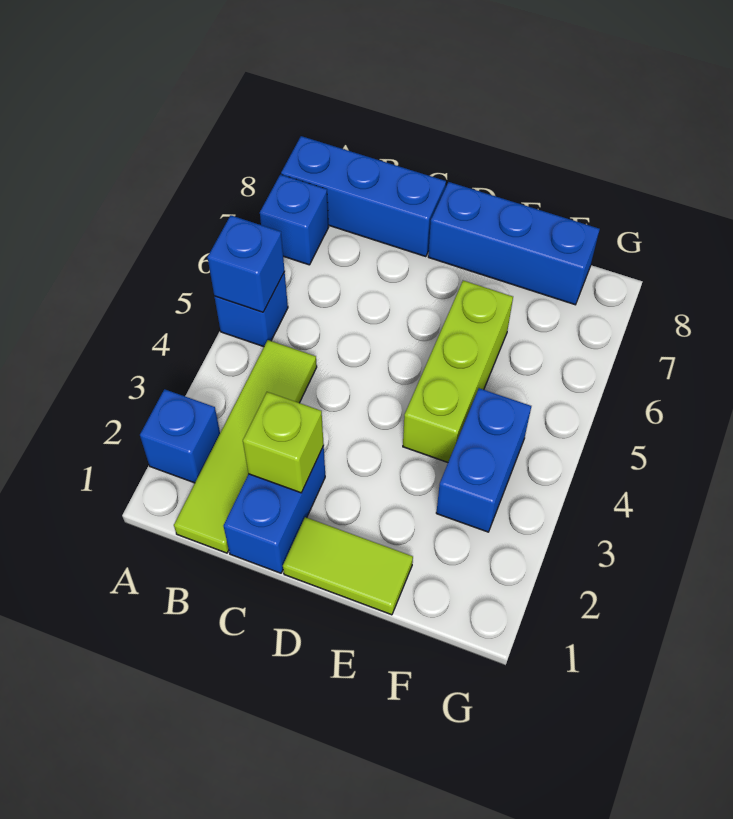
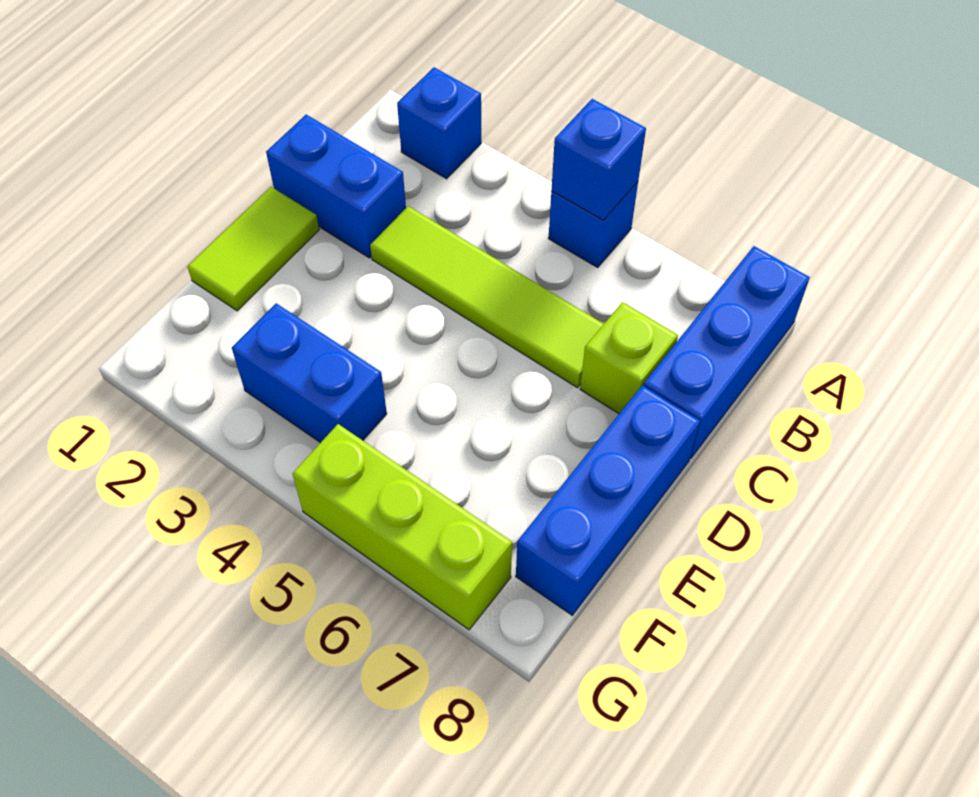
blue brick A7 level 1 -> none
lime tile B1:B4 level 1 -> lime tile C3:C6 level 1
lime brick C2 level 2 -> lime brick C7 level 1
lime brick E4:E6 level 1 -> lime brick G5:G7 level 1

